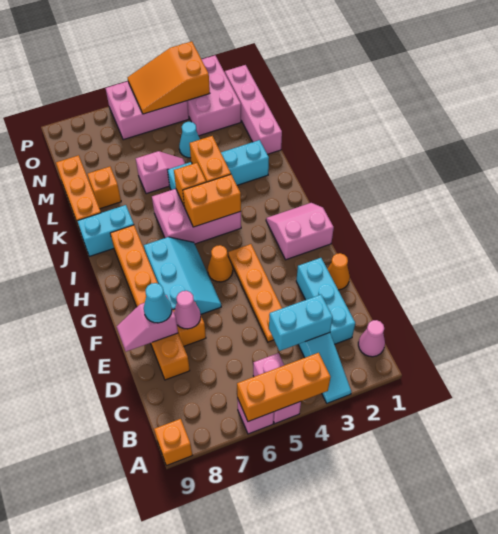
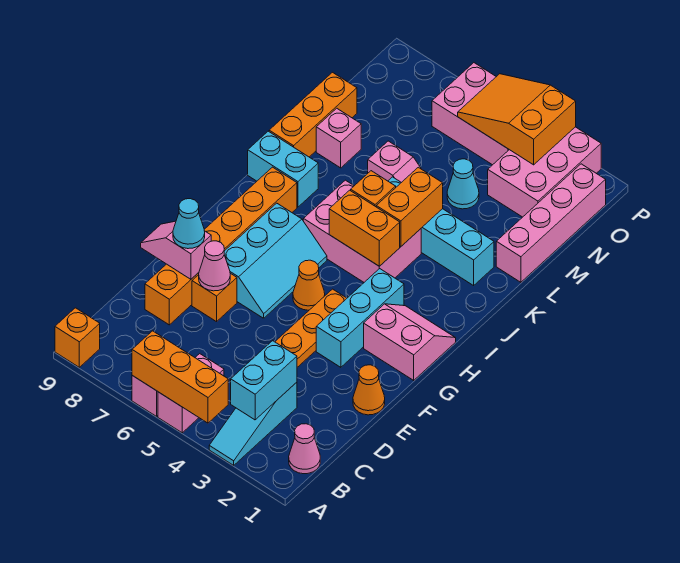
cyan brick C2:E2 level 1 -> cyan brick F3:H3 level 1
cyan brick C3:C4 level 2 -> cyan brick B3:C3 level 2
orange brick L8 level 1 -> pink brick L8 level 1

